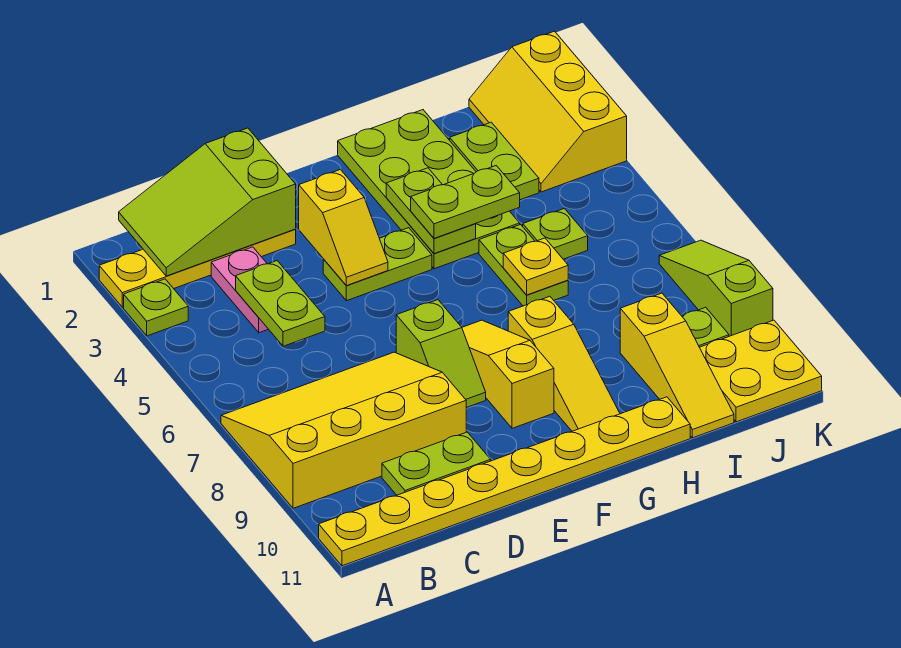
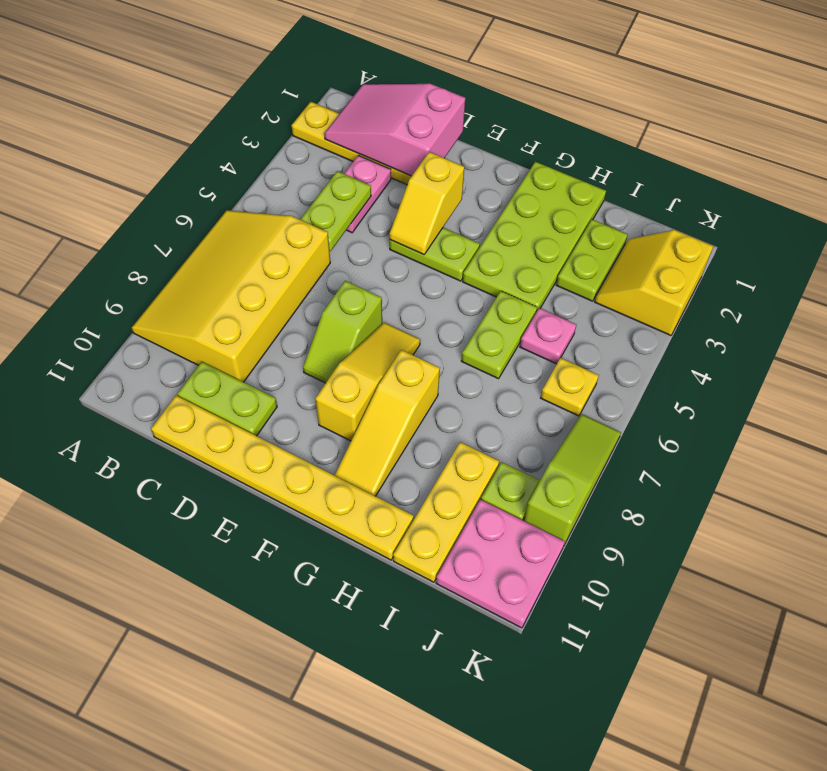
lime plate A3 level 1 -> none
yellow slope A7:D9 level 1 top 9 -> yellow slope A6:C9 level 1 top C
yellow plate A11:H11 level 1 -> yellow plate C11:H11 level 1
lime slope B1:D2 level 2 top D -> pink slope B1:D2 level 2 top D
lime plate G3:G4 level 2 -> none
lime plate G4:H4 level 3 -> none
yellow plate H6 level 2 -> yellow plate J6 level 1
lime plate I5 level 1 -> pink plate I5 level 1
yellow slope I9:I11 level 1 top 9 -> yellow plate I9:I11 level 1
yellow slope J1:K3 level 1 top K -> yellow slope J2:K3 level 1 top K
yellow plate J10:K11 level 1 -> pink plate J10:K11 level 1

